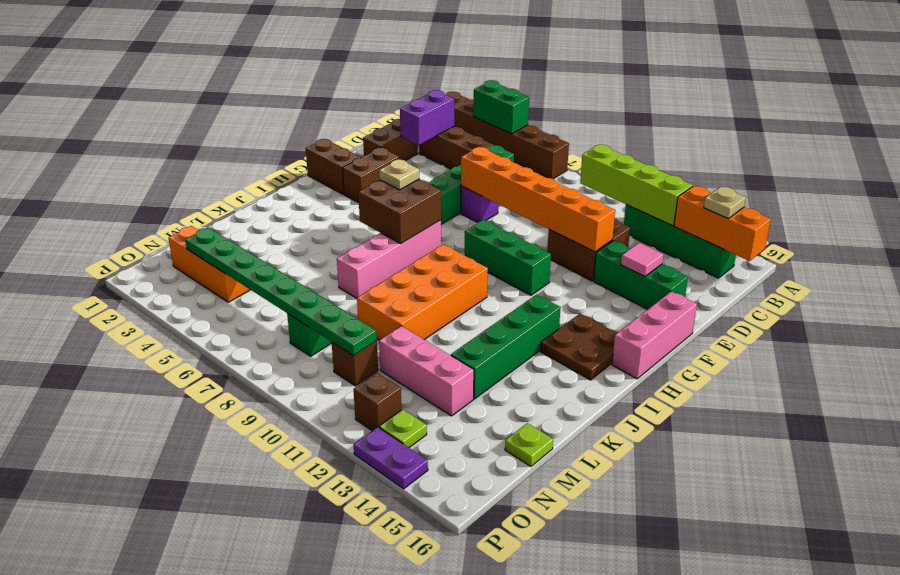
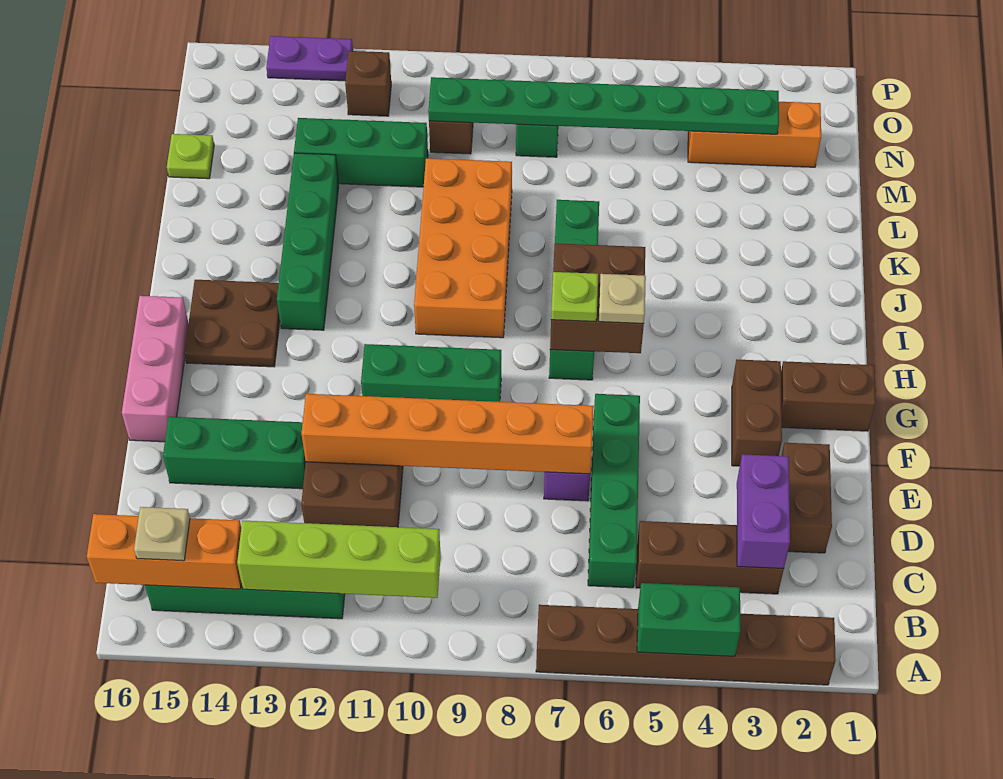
pink tile E14 level 2 -> none
pink brick H7:K7 level 1 -> green brick H7:K7 level 1
pink brick M11:M13 level 1 -> green brick M11:M13 level 1
lime plate O13 level 1 -> lime plate H7 level 3

